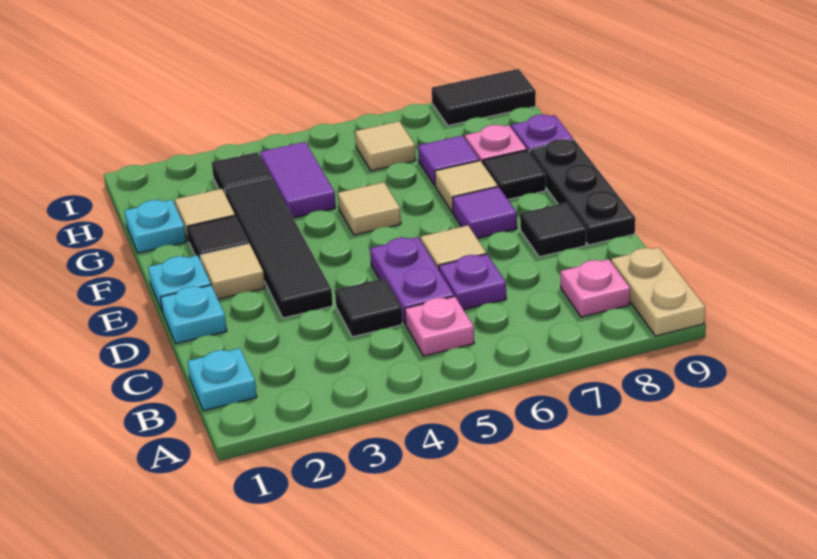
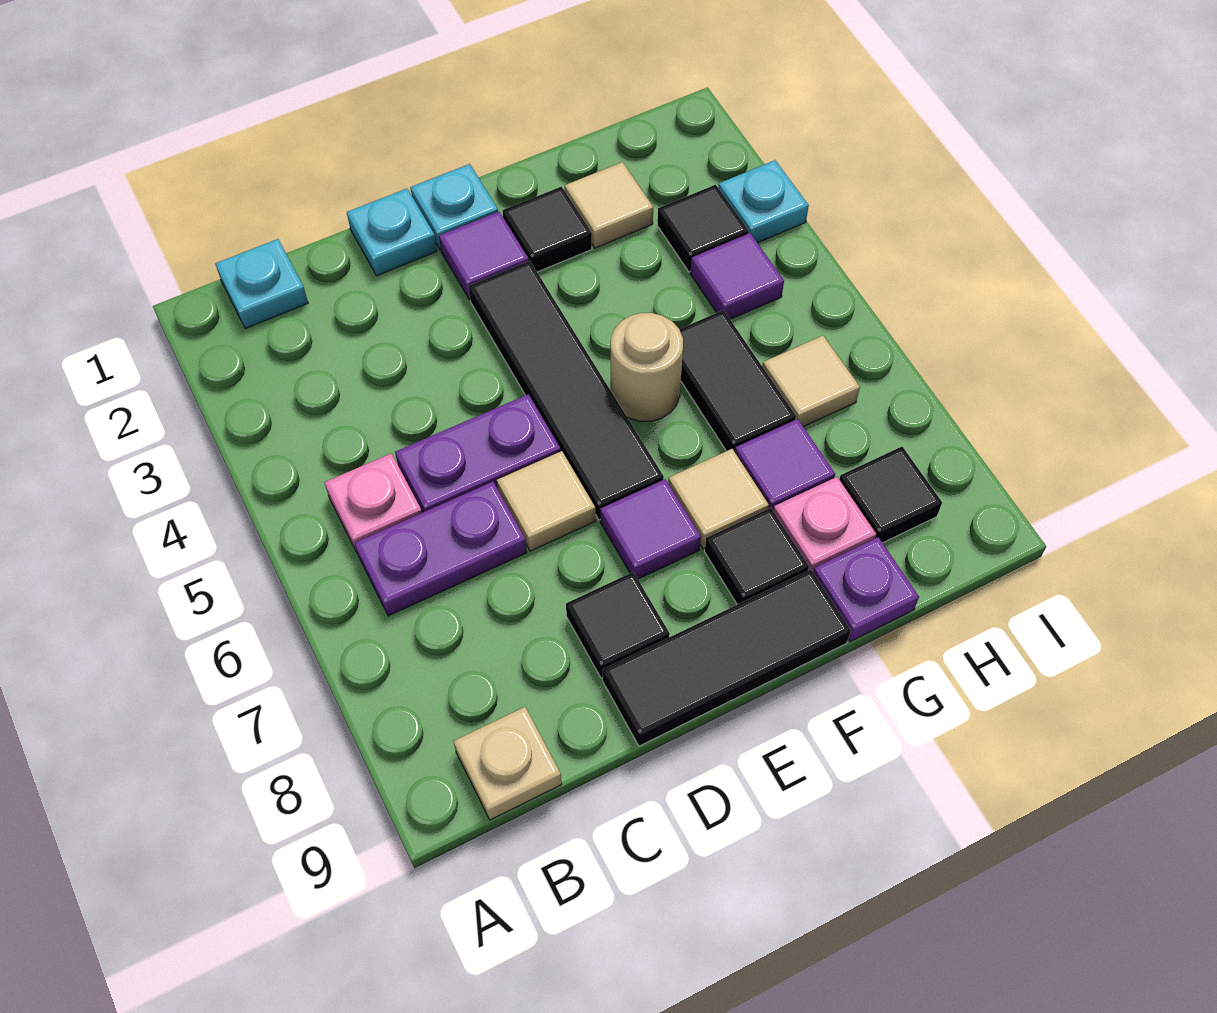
tan plate A9:B9 level 1 -> tan plate B9 level 1
pink plate B8 level 1 -> none
black tile C4 level 1 -> black tile H8 level 1
purple plate C6 level 1 -> purple plate B6:C6 level 1
black tile D3:G3 level 1 -> black tile E3:E6 level 1
black plate D9:F9 level 1 -> black tile D9:F9 level 1
tan tile E2 level 1 -> purple tile E2 level 1
tan tile F5 level 1 -> tan round brick F5 level 1
cyan plate G1 level 1 -> cyan plate I3 level 1
purple tile G4:H4 level 1 -> purple tile H4 level 1
black tile I8:I9 level 1 -> black tile G5:G6 level 1

